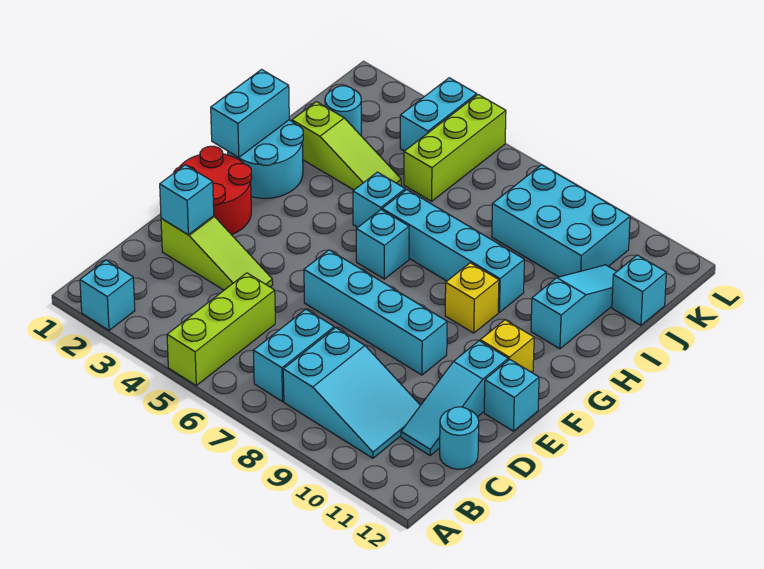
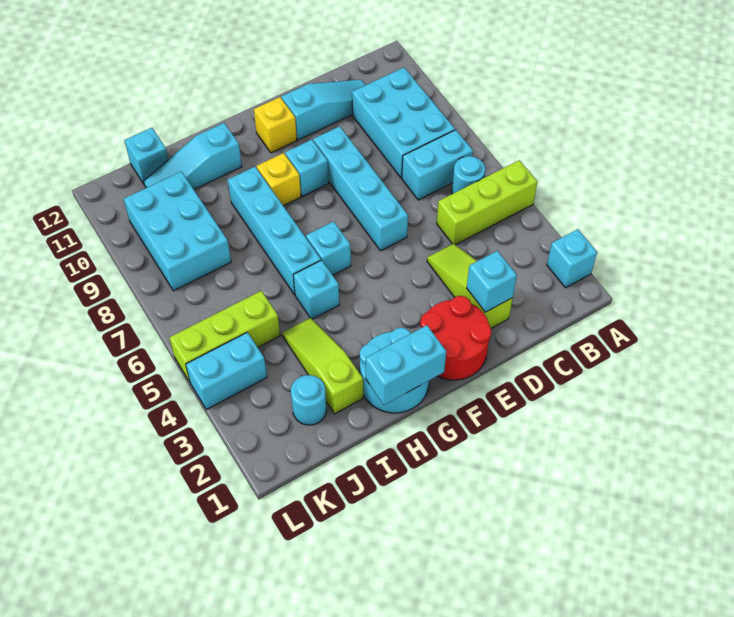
cyan slope B8:C10 level 1 top 8 -> cyan brick B8:C10 level 1
cyan round brick C12 level 1 -> cyan round brick B6 level 1
cyan brick E12 level 1 -> cyan brick F9 level 1

